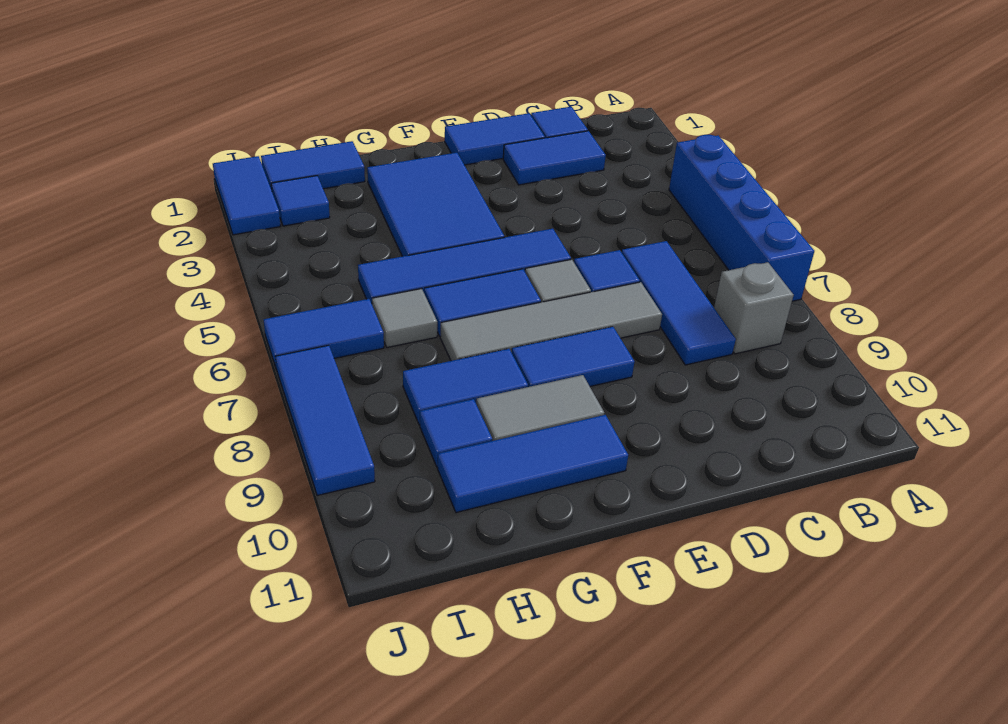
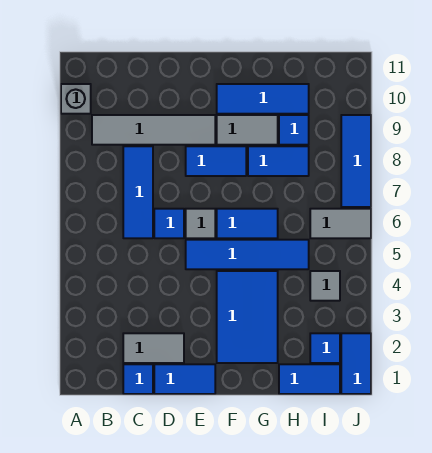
blue brick A4:A7 level 1 -> none
grey brick B8 level 1 -> grey brick A10 level 1
blue tile C2:D2 level 1 -> grey tile C2:D2 level 1
grey tile D7:G7 level 1 -> grey tile B9:E9 level 1
grey tile H6 level 1 -> grey tile I4 level 1
blue tile I6:J6 level 1 -> grey tile I6:J6 level 1

